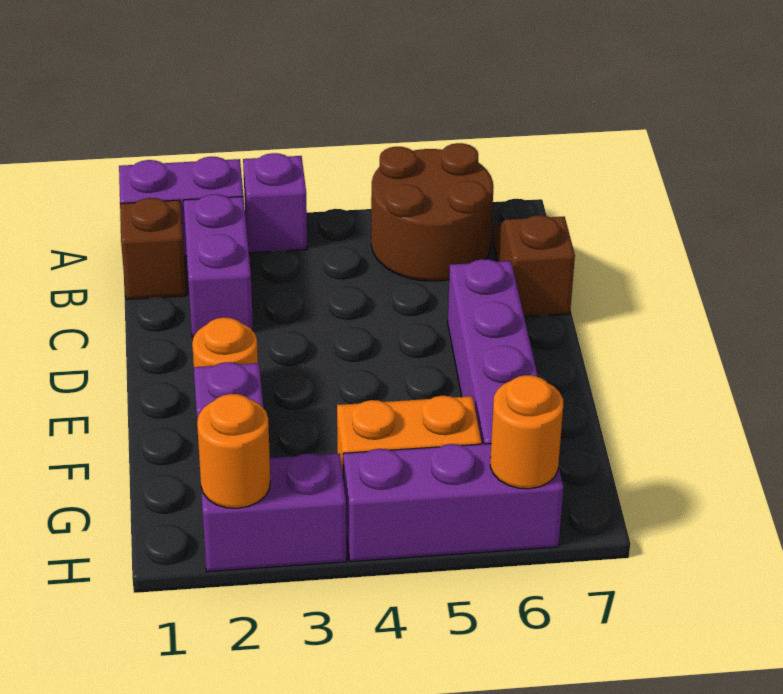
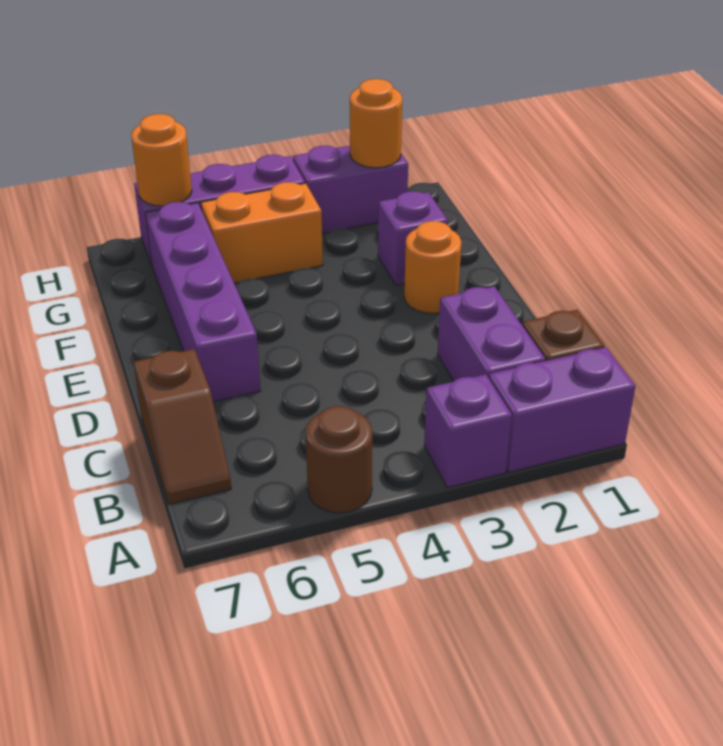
brown round brick A5:B6 level 1 -> brown round brick A5 level 1

